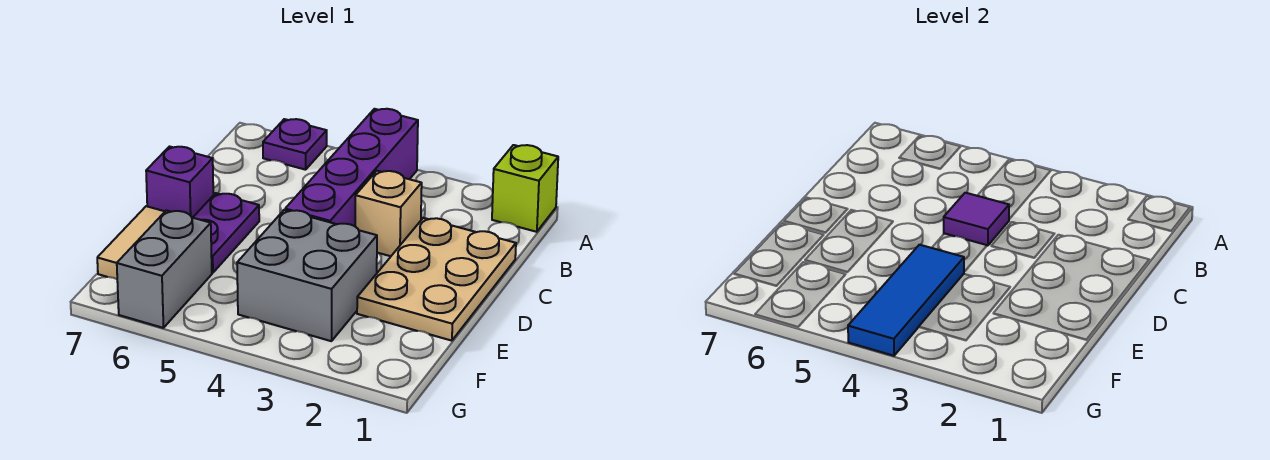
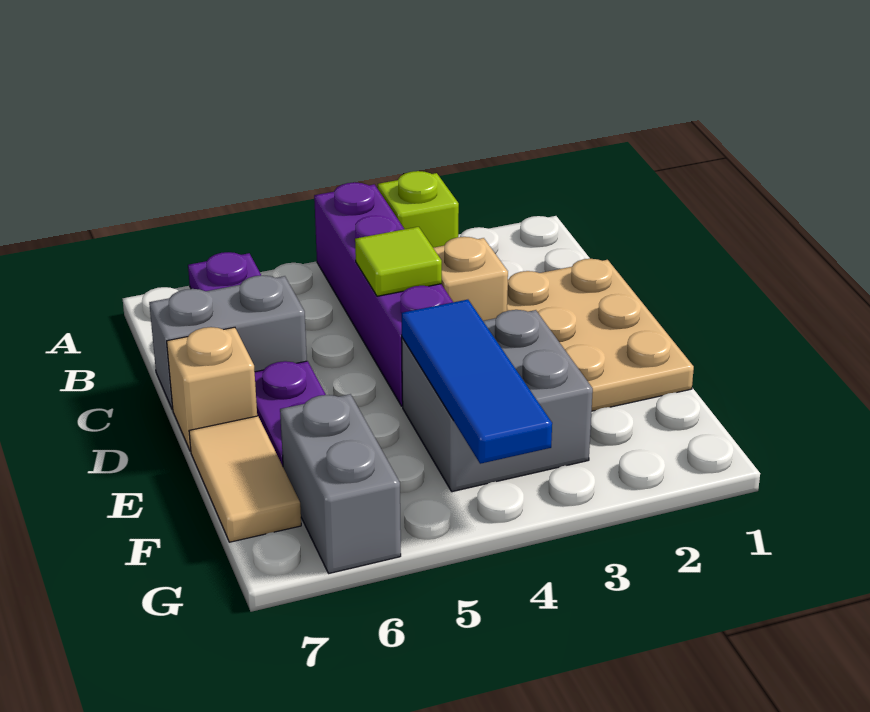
lime brick A1 level 1 -> lime brick A3 level 1
purple tile C4 level 2 -> lime tile C4 level 2
none -> grey brick C6:C7 level 1
purple brick D7 level 1 -> tan brick D7 level 1

